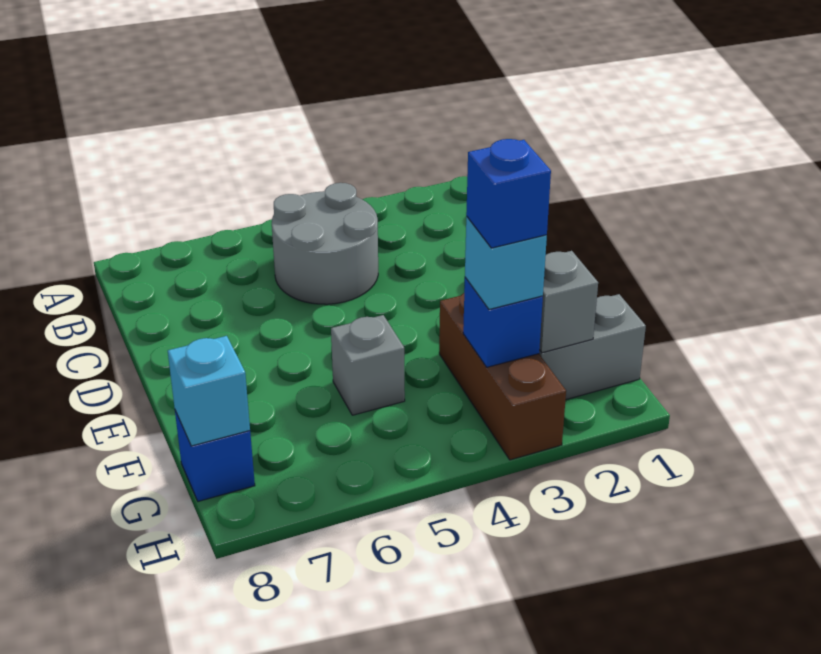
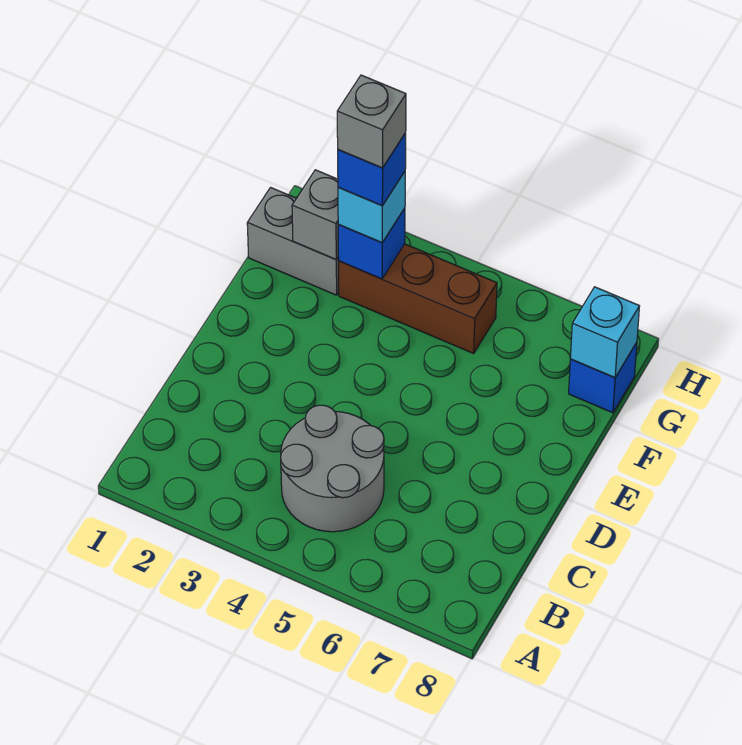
brown brick F3:H3 level 1 -> brown brick G3:G5 level 1
grey brick F5 level 1 -> grey brick G3 level 5

